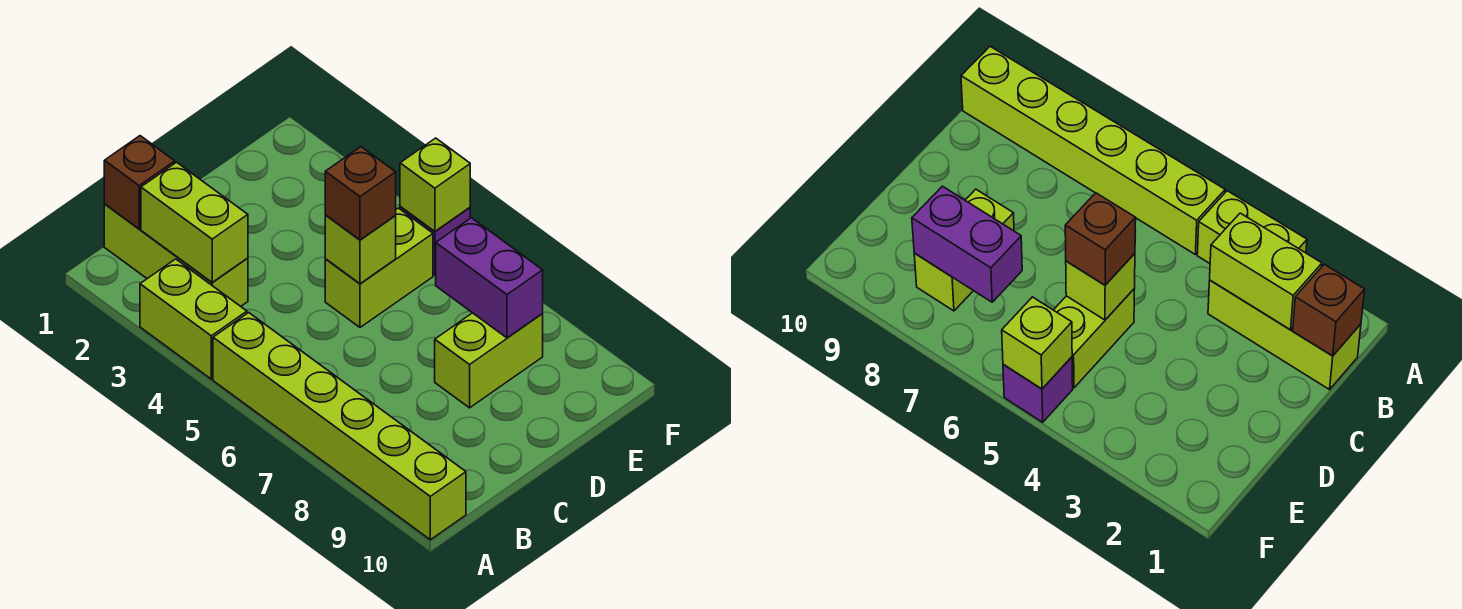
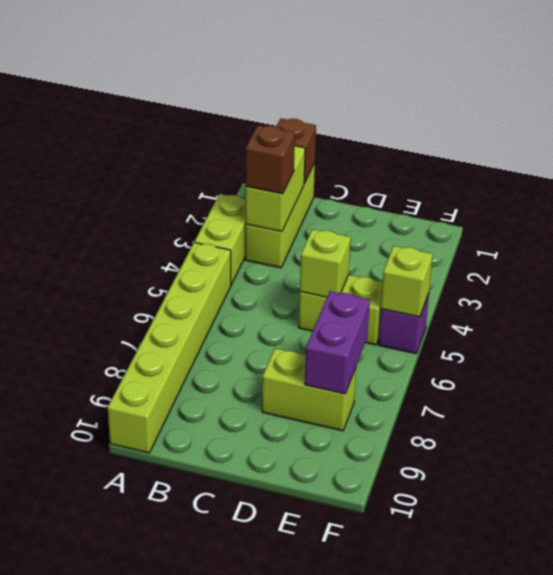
brown brick D5 level 3 -> brown brick B3 level 3

